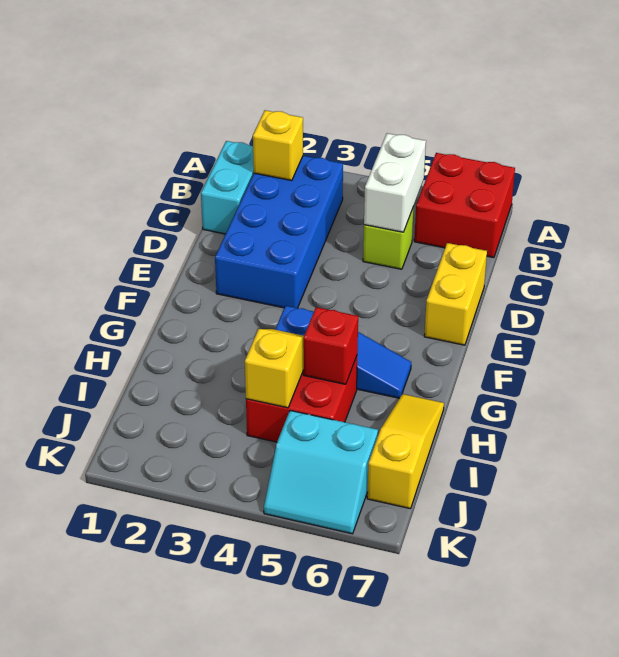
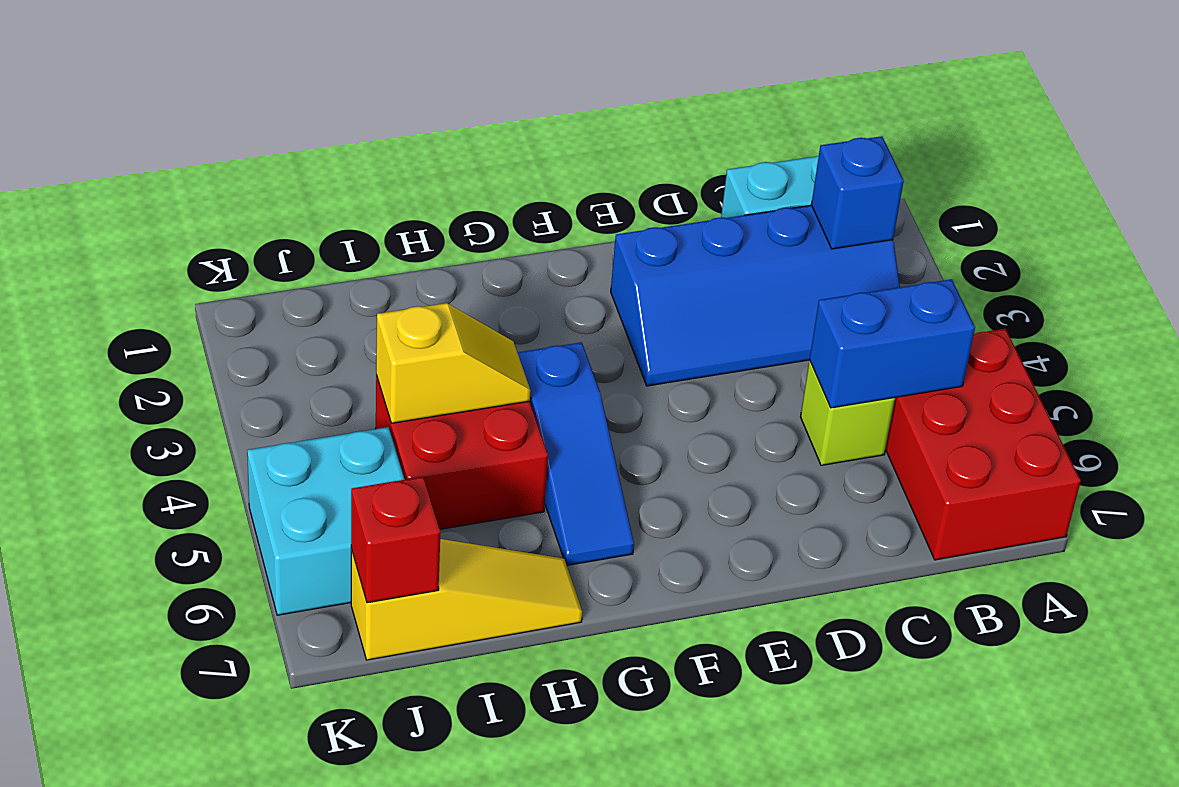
red brick A6:B7 level 1 -> red brick A5:B7 level 1
blue brick B2:E3 level 1 -> blue slope B2:E3 level 1 top 2
yellow brick B2 level 2 -> blue brick B2 level 2
white brick B5:C5 level 2 -> blue brick B5:C5 level 2
yellow brick D7:E7 level 1 -> none
red brick H5 level 2 -> red brick J7 level 2
cyan slope J5:K6 level 1 top J -> cyan brick J5:K6 level 1

